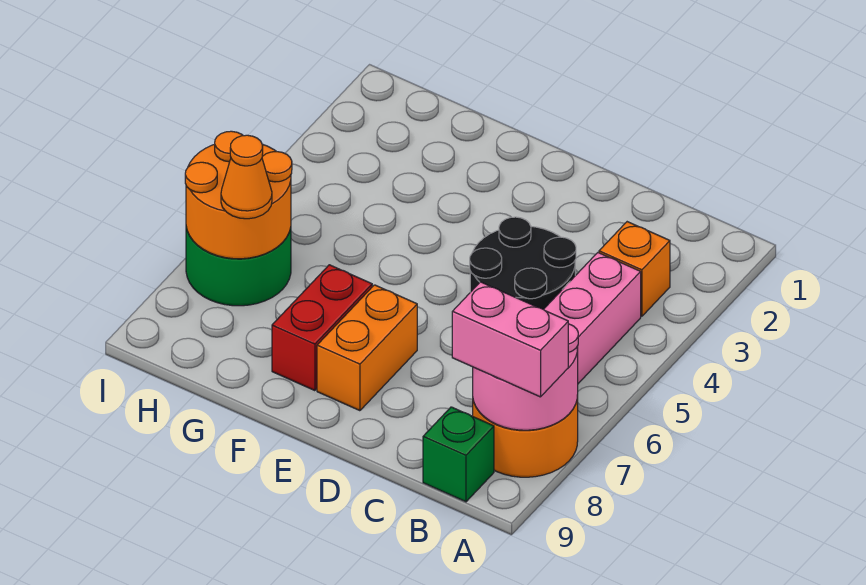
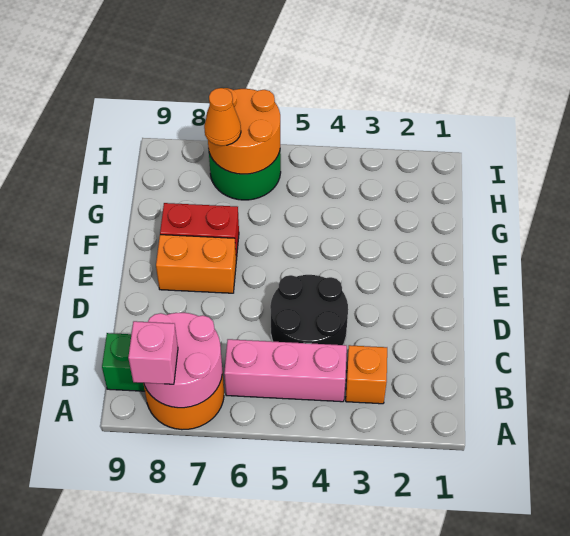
pink brick A8:B8 level 3 -> pink brick A8 level 3

